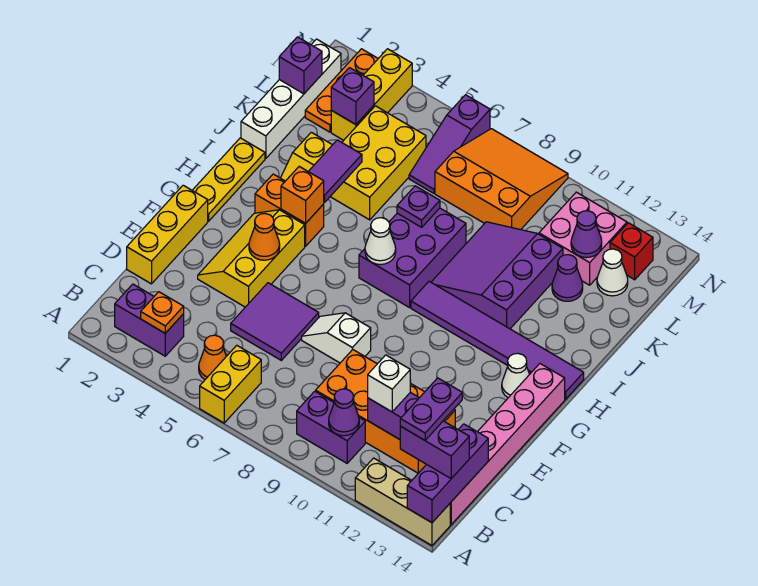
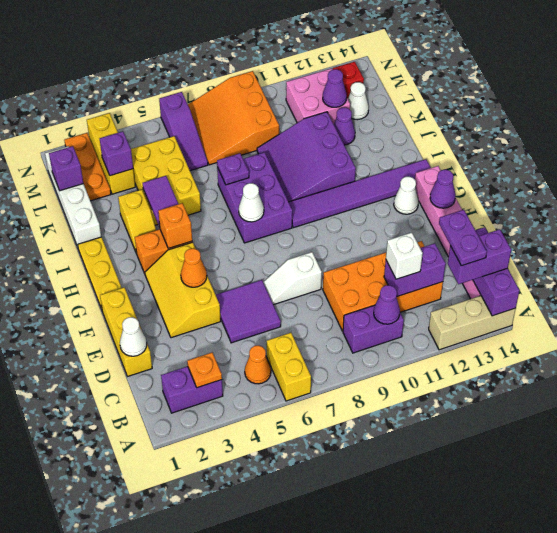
none -> white cone D1 level 2
none -> purple cone F14 level 2
orange slope L7:N9 level 1 top L -> orange slope L7:N9 level 1 top 9

